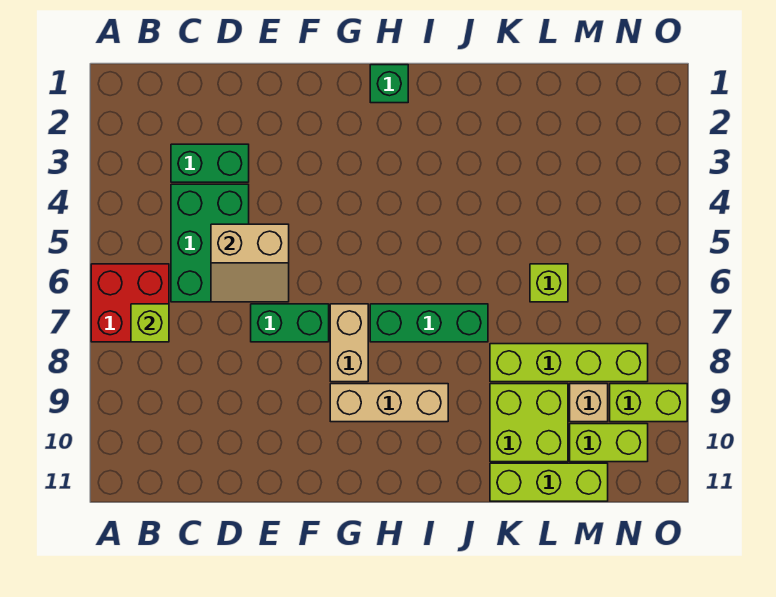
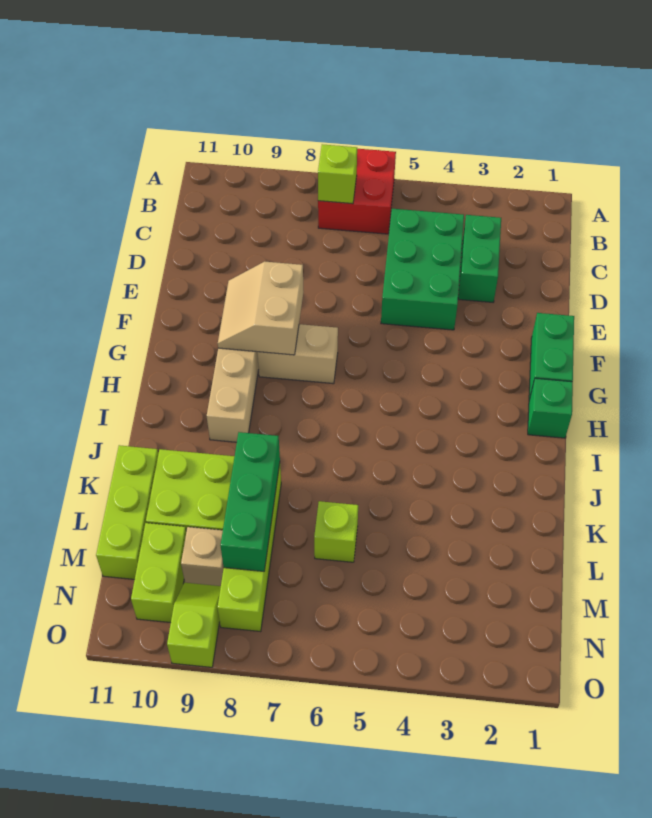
green brick C4:D6 level 1 -> green brick C4:E5 level 1
tan slope D5:E6 level 2 top 5 -> tan slope F8:G9 level 2 top 8
green brick E7:F7 level 1 -> green brick F1:G1 level 1
green brick H7:J7 level 1 -> green brick K8:M8 level 2
lime brick N9:O9 level 1 -> lime slope N9:O9 level 1 top O

